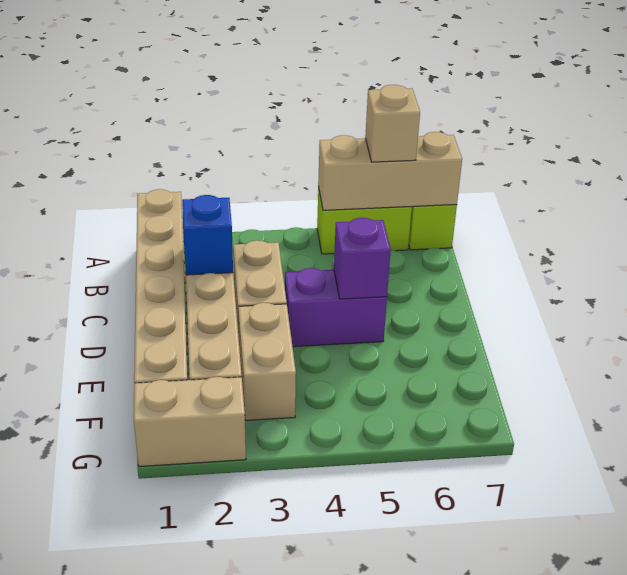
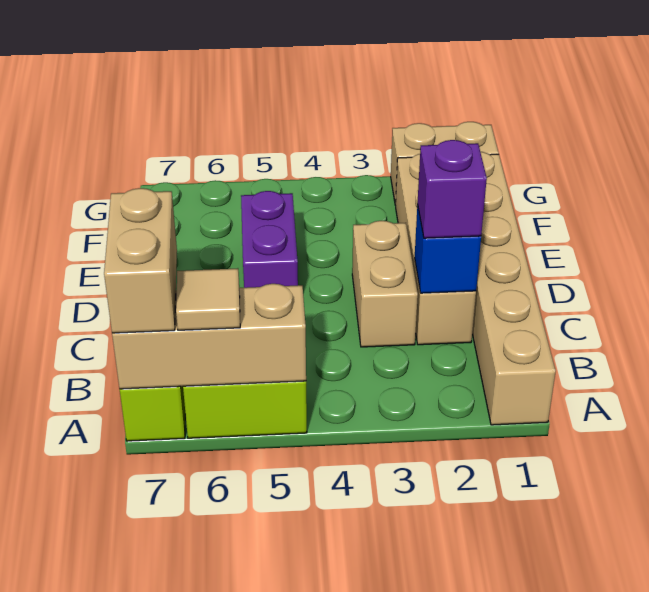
tan brick A6 level 3 -> tan tile A6 level 3
purple brick D4:D5 level 1 -> purple brick D5:E5 level 1
purple brick D5 level 2 -> purple brick C2 level 3
tan brick E3:F3 level 1 -> tan brick A7:B7 level 3

